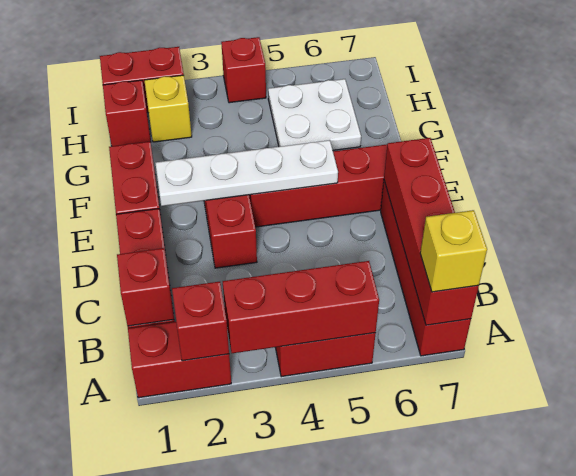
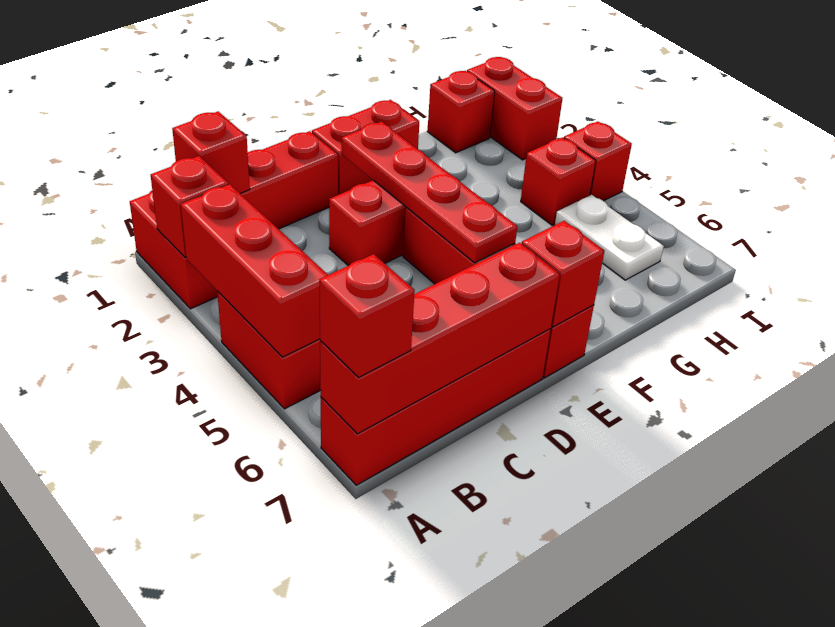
yellow brick A7 level 3 -> red brick A7 level 3
white plate E2:E5 level 2 -> red plate E2:E5 level 2
none -> red brick E7 level 2
white plate G5:H6 level 1 -> white plate H5:H6 level 1
yellow brick H2 level 1 -> none
none -> red brick H4 level 1

